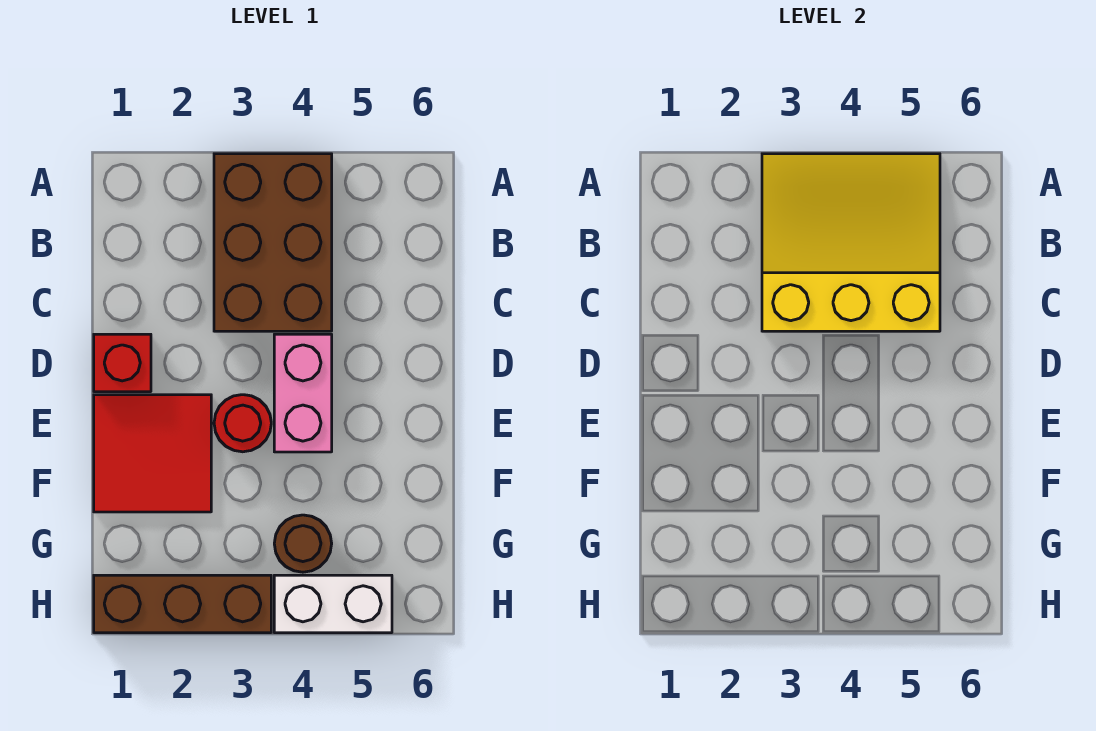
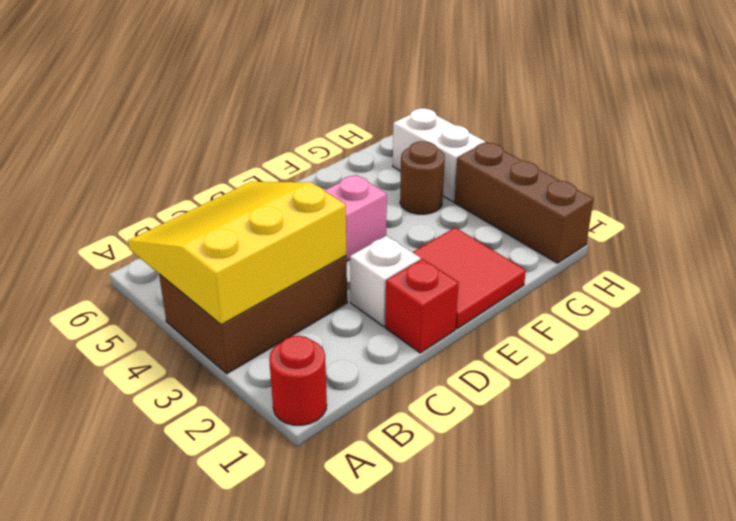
yellow slope A3:C5 level 2 top C -> yellow slope A3:C5 level 2 top 3
none -> white brick D2 level 1
red round brick E3 level 1 -> red round brick A1 level 1

